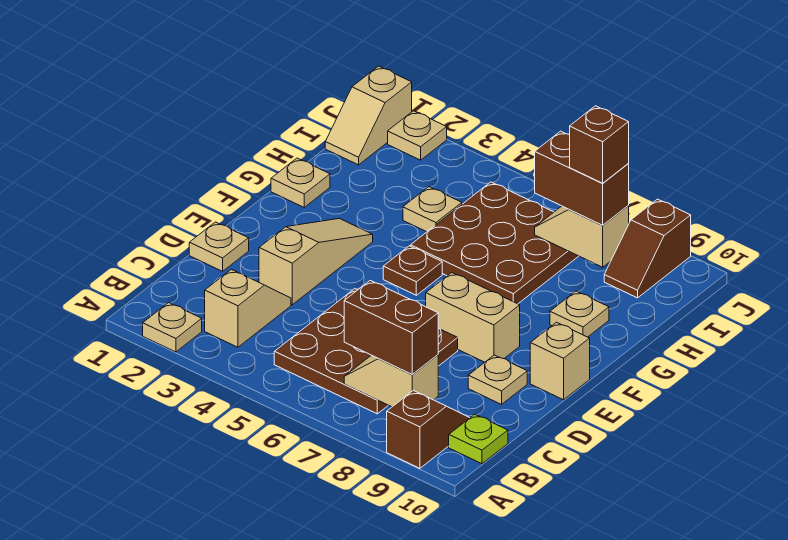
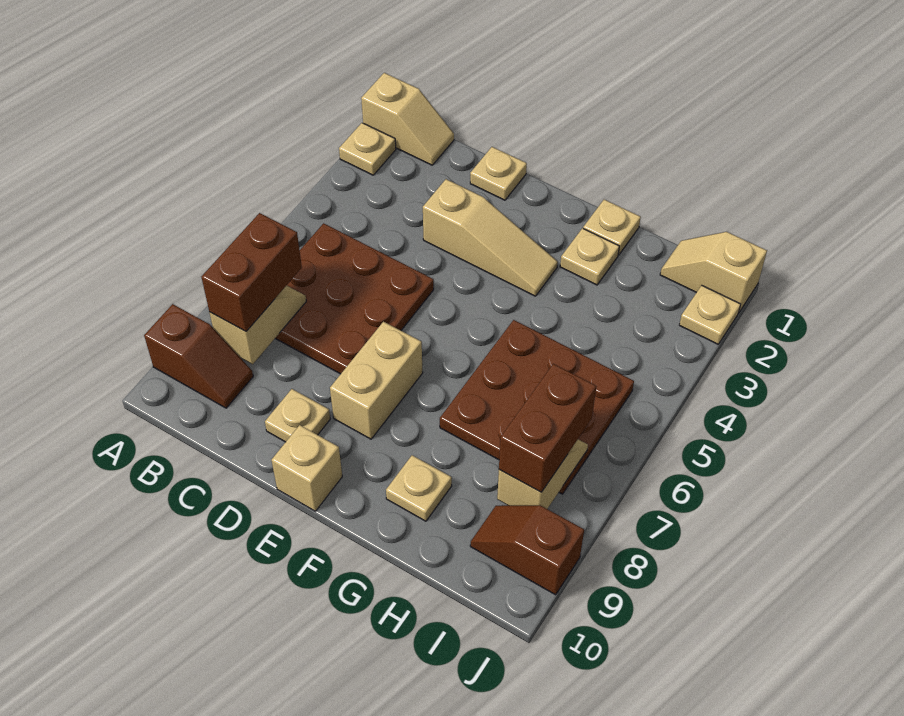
tan slope B3:C3 level 1 top B -> tan slope A1:B1 level 1 top A
lime plate B10 level 1 -> none
brown plate F5 level 1 -> none
tan plate H4 level 1 -> tan plate G2 level 1
brown brick I8 level 4 -> none

